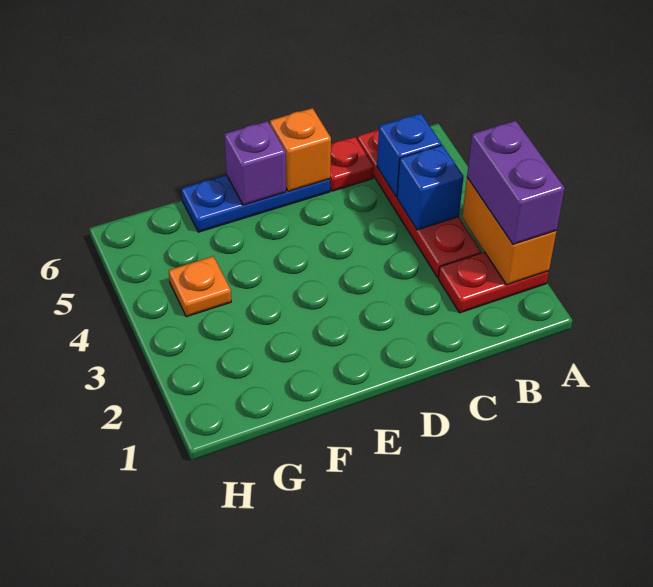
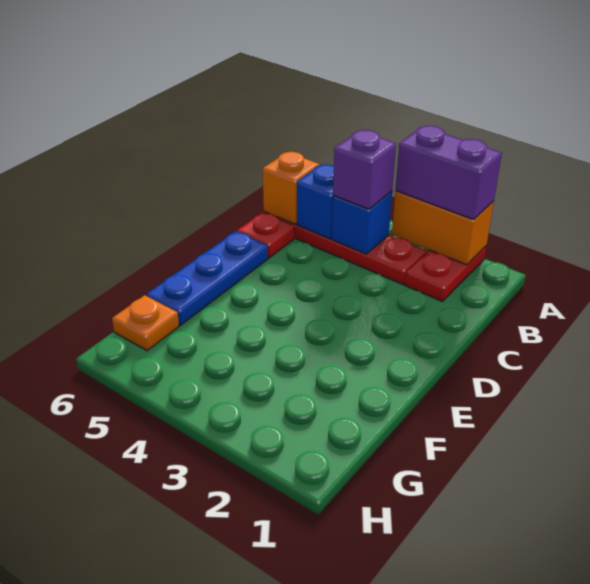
orange brick D6 level 2 -> orange brick B6 level 2
purple brick E6 level 2 -> purple brick B4 level 3
orange plate G4 level 1 -> orange plate G6 level 1

